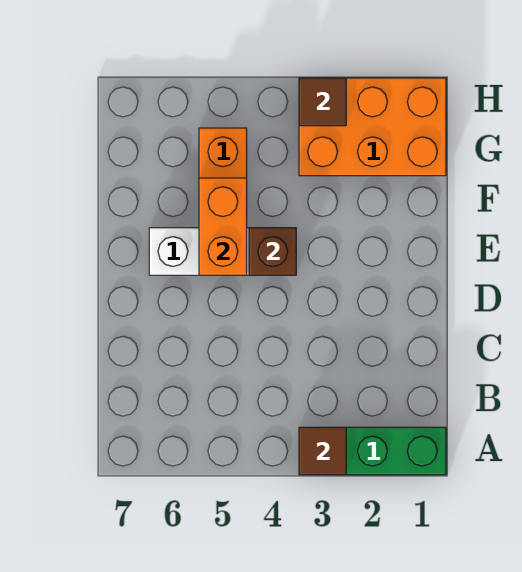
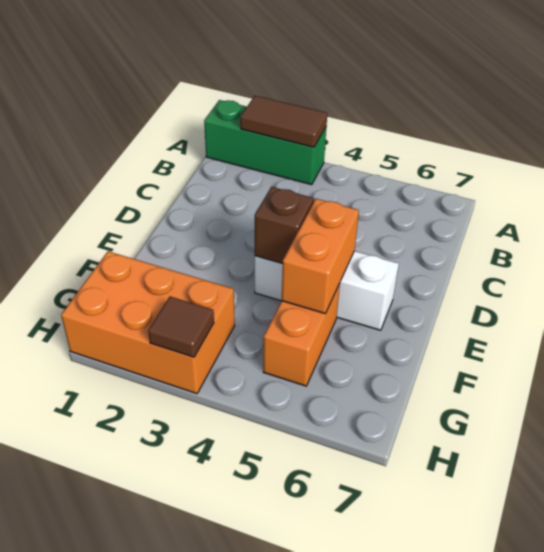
brown tile A3 level 2 -> brown tile A2:A3 level 2

